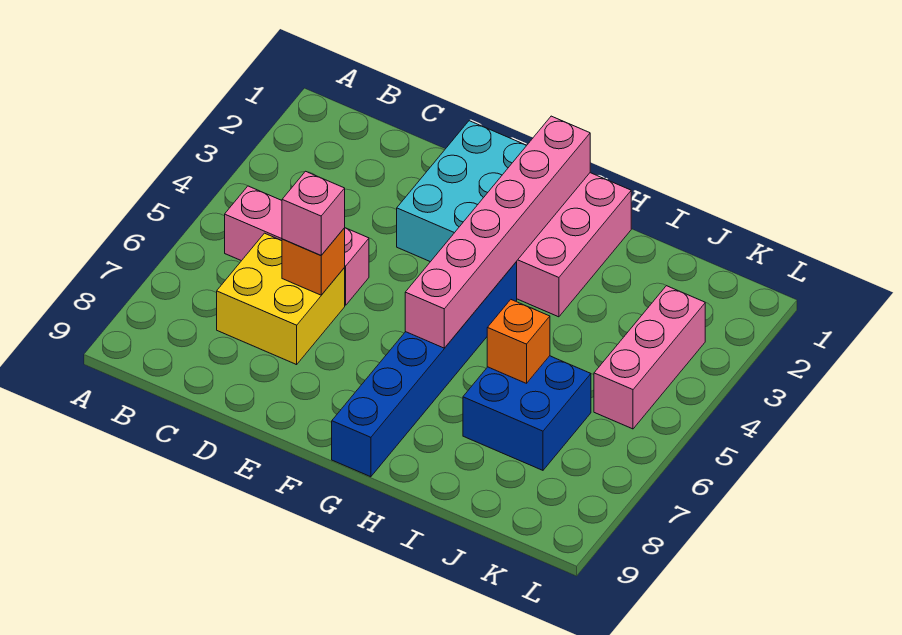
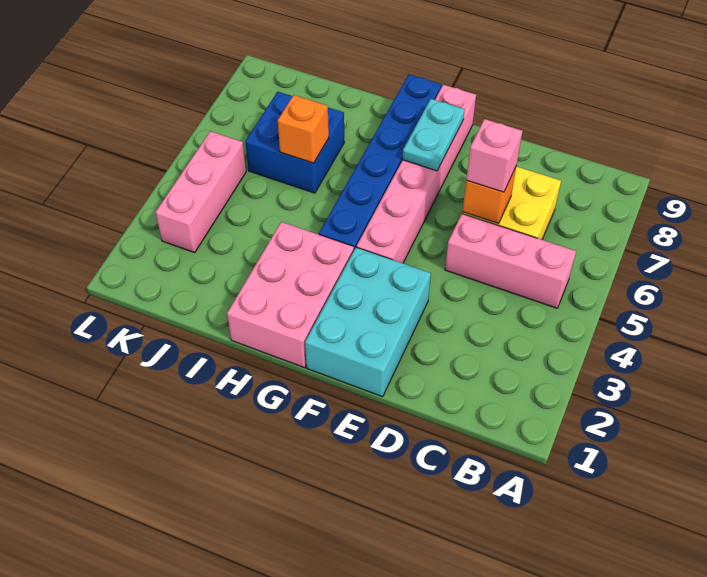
none -> cyan plate F7:F8 level 2
pink brick G1:G6 level 2 -> pink brick F4:F9 level 1

